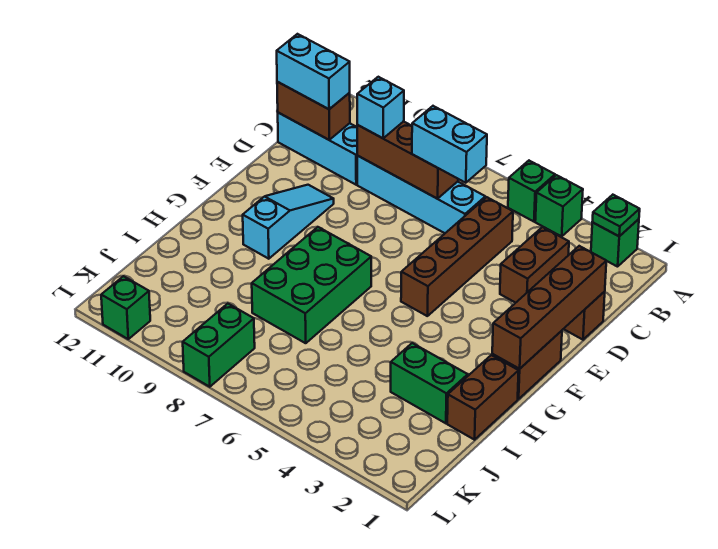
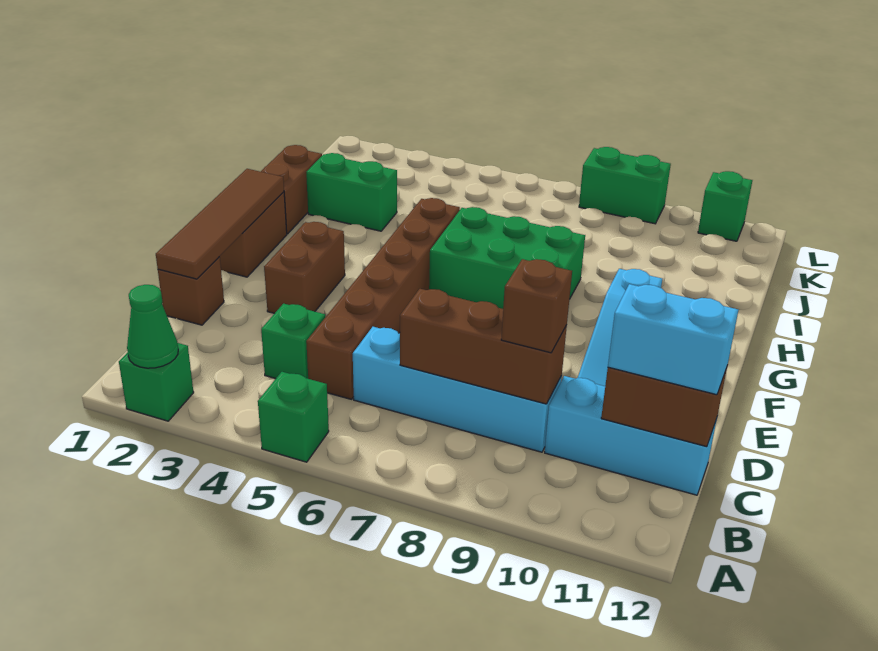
green plate A2 level 2 -> green cone A2 level 2
green brick A4 level 1 -> green brick C4 level 1
brown brick C3:D3 level 1 -> brown brick E3:F3 level 1
brown brick C5:F5 level 1 -> brown brick C5:H5 level 1
cyan brick C6:C7 level 3 -> none
cyan brick C9 level 3 -> brown brick C9 level 3
brown brick D1:G1 level 2 -> brown tile D1:G1 level 2
green brick G7:I8 level 1 -> green brick G6:H8 level 1
green brick K8:L8 level 1 -> green brick L8:L9 level 1

